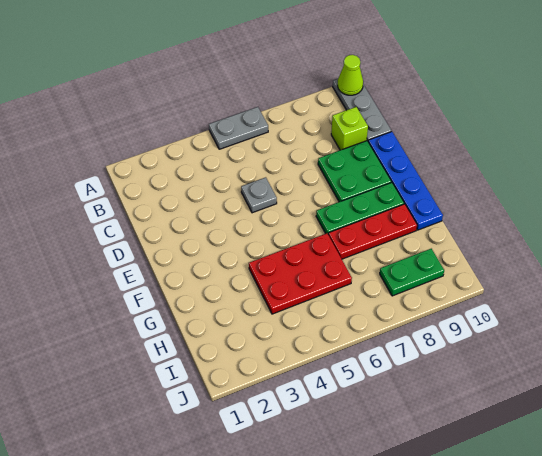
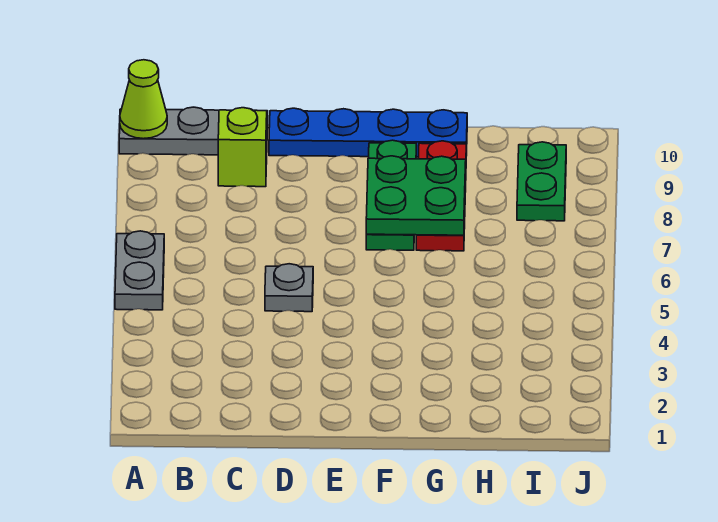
green plate D8:E9 level 1 -> green plate F7:G8 level 2
red plate G4:H6 level 1 -> none

